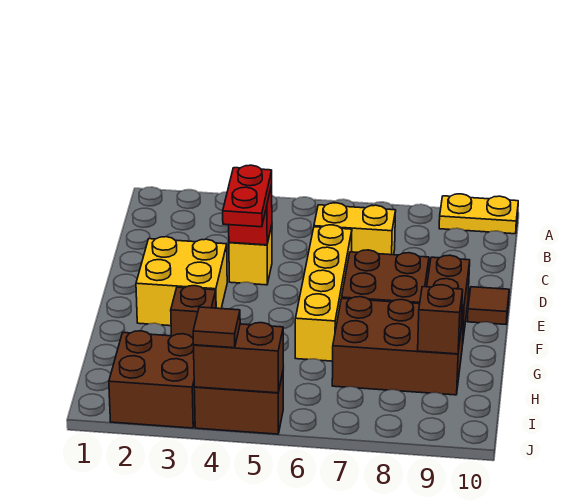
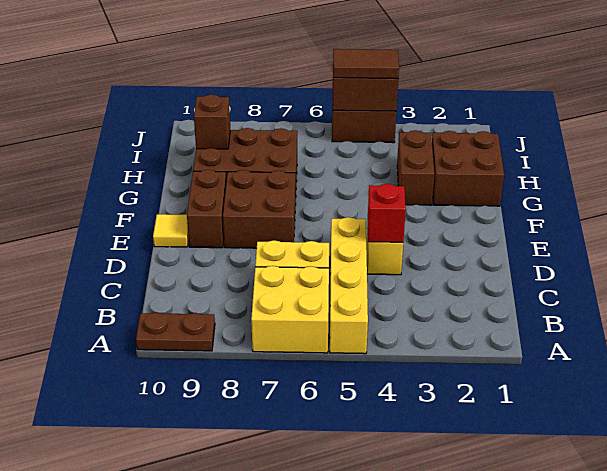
yellow plate A9:A10 level 1 -> brown plate A9:A10 level 1
red plate D4:E4 level 3 -> none
yellow brick D6:G6 level 1 -> yellow brick A5:D5 level 1
yellow brick E2:F3 level 1 -> yellow brick A6:B7 level 1
brown tile E10 level 1 -> yellow tile E10 level 1
brown brick G3 level 1 -> brown brick G3:H3 level 1
brown brick I2:J3 level 1 -> brown brick G1:H2 level 1
brown tile J4 level 3 -> brown tile J4:J5 level 3

